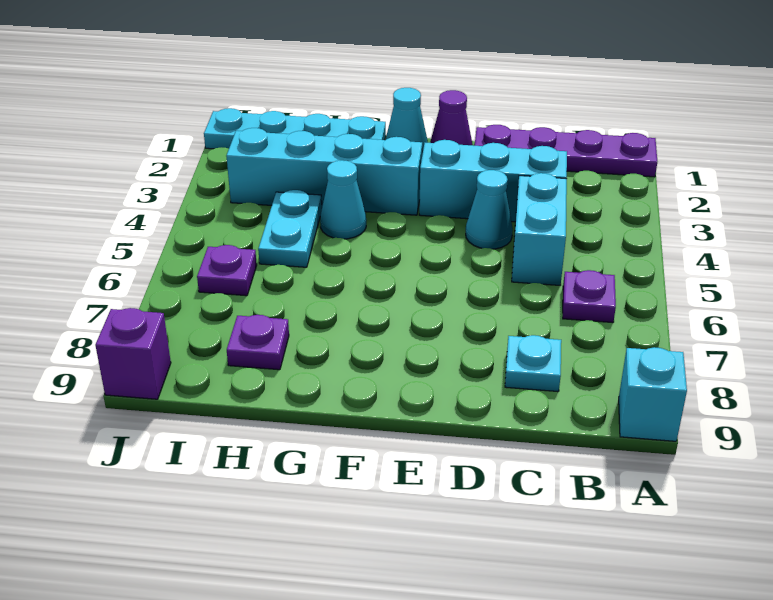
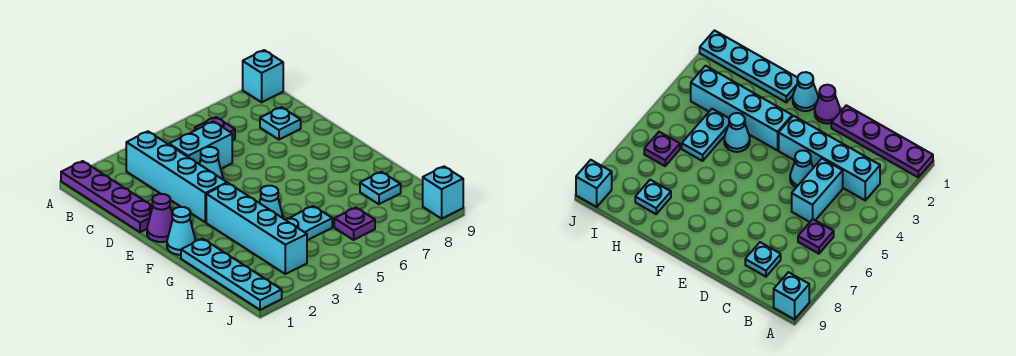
cyan brick C3:E3 level 1 -> cyan brick B3:E3 level 1
purple plate H8 level 1 -> cyan plate H8 level 1
purple brick J9 level 1 -> cyan brick J9 level 1

